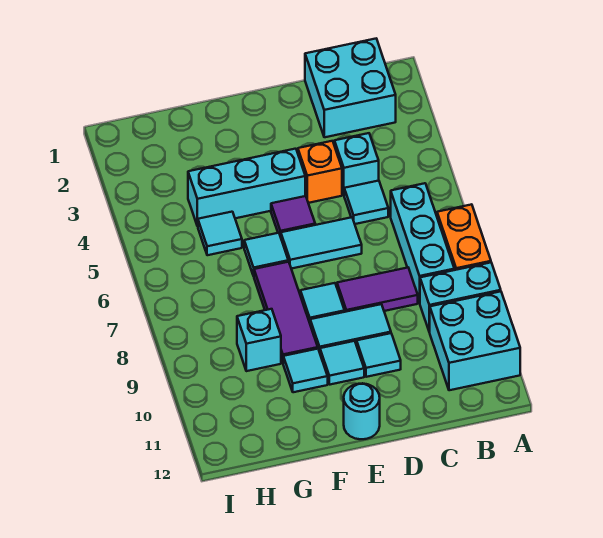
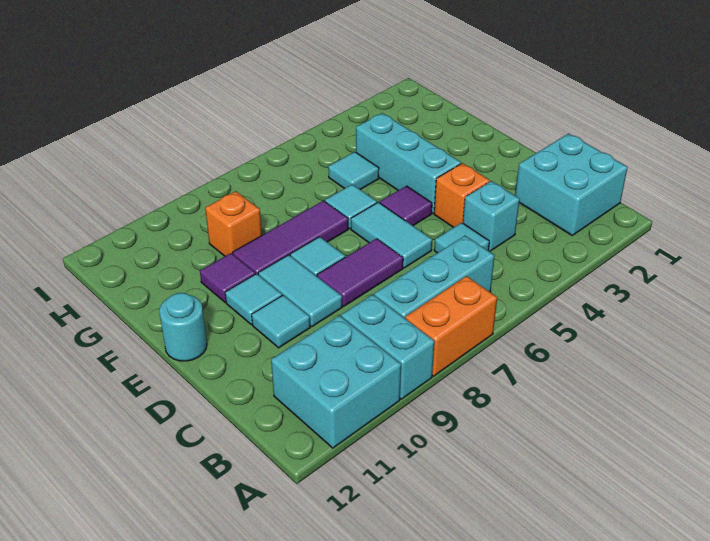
purple tile C8:D8 level 1 -> purple tile D7:D8 level 1
cyan tile F10 level 1 -> purple tile F10 level 1
cyan brick G9 level 1 -> orange brick G9 level 1

